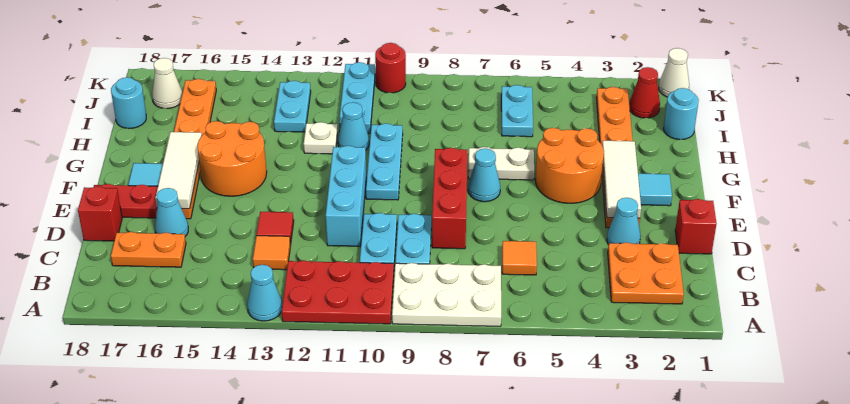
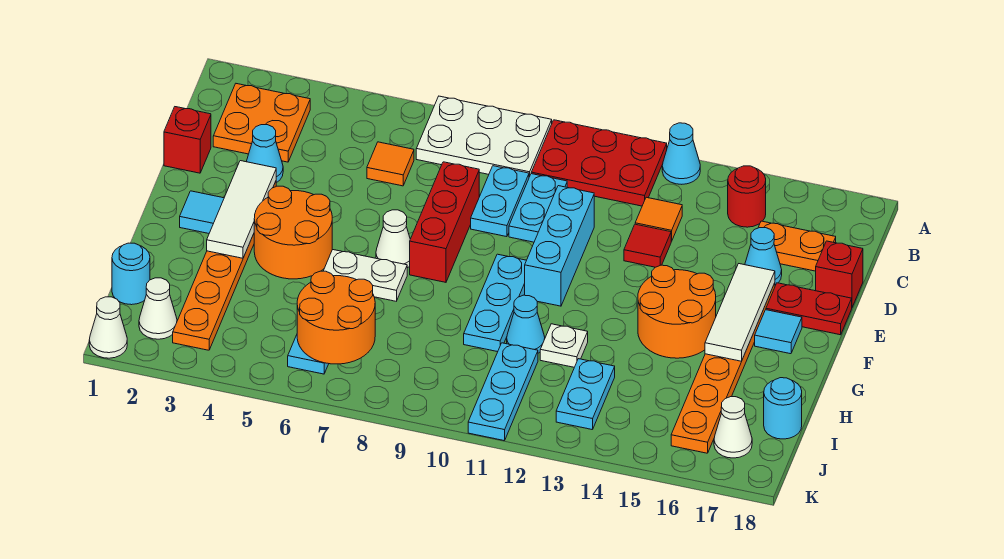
cyan cone F7 level 1 -> white cone F7 level 1
none -> orange round brick I6:J7 level 2
red cone J2 level 1 -> white cone J2 level 1
red round brick K10 level 1 -> red round brick B15 level 1

